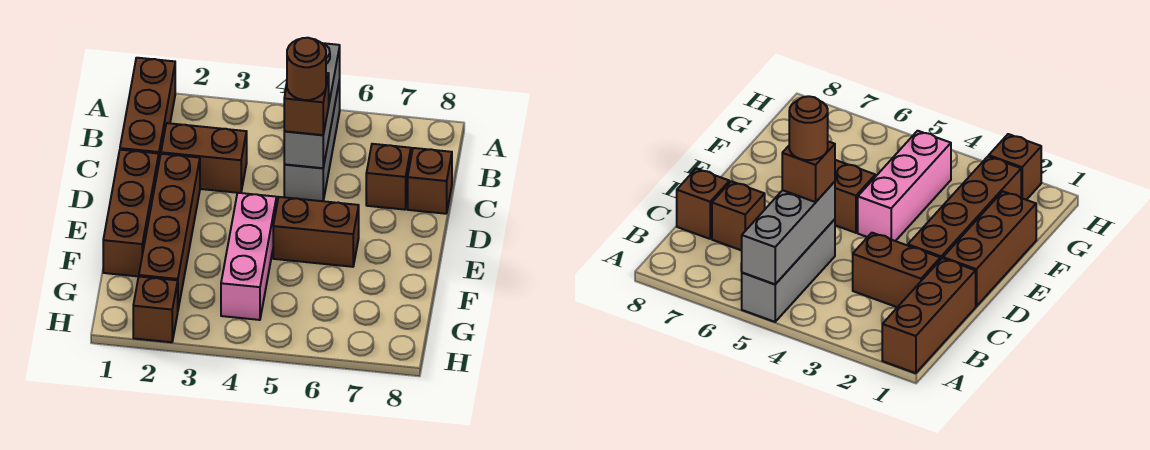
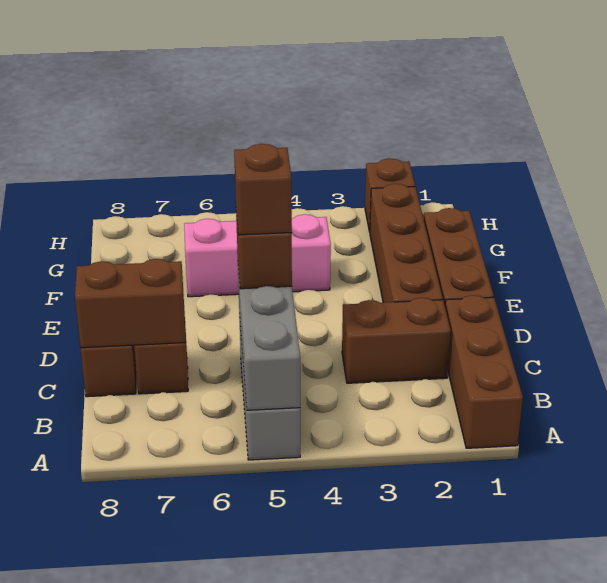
brown round brick C5 level 4 -> brown brick C5 level 4
pink brick E4:G4 level 1 -> pink brick F4:F6 level 1
brown brick E5:E6 level 1 -> brown brick C7:C8 level 2

